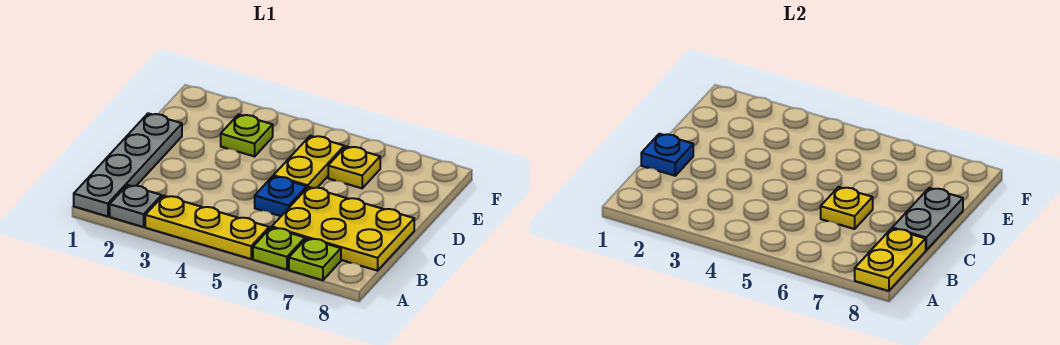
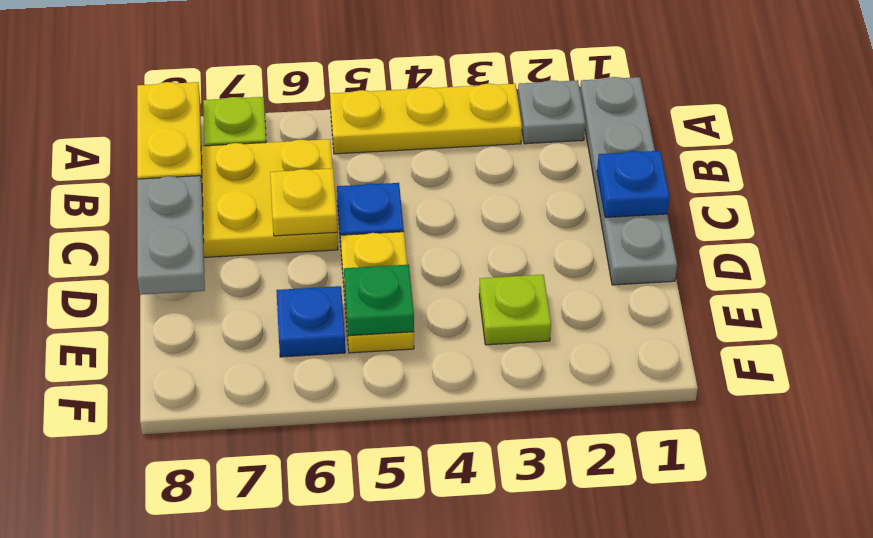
lime plate A6 level 1 -> none
none -> green plate E5 level 2
yellow plate E6 level 1 -> blue plate E6 level 1

